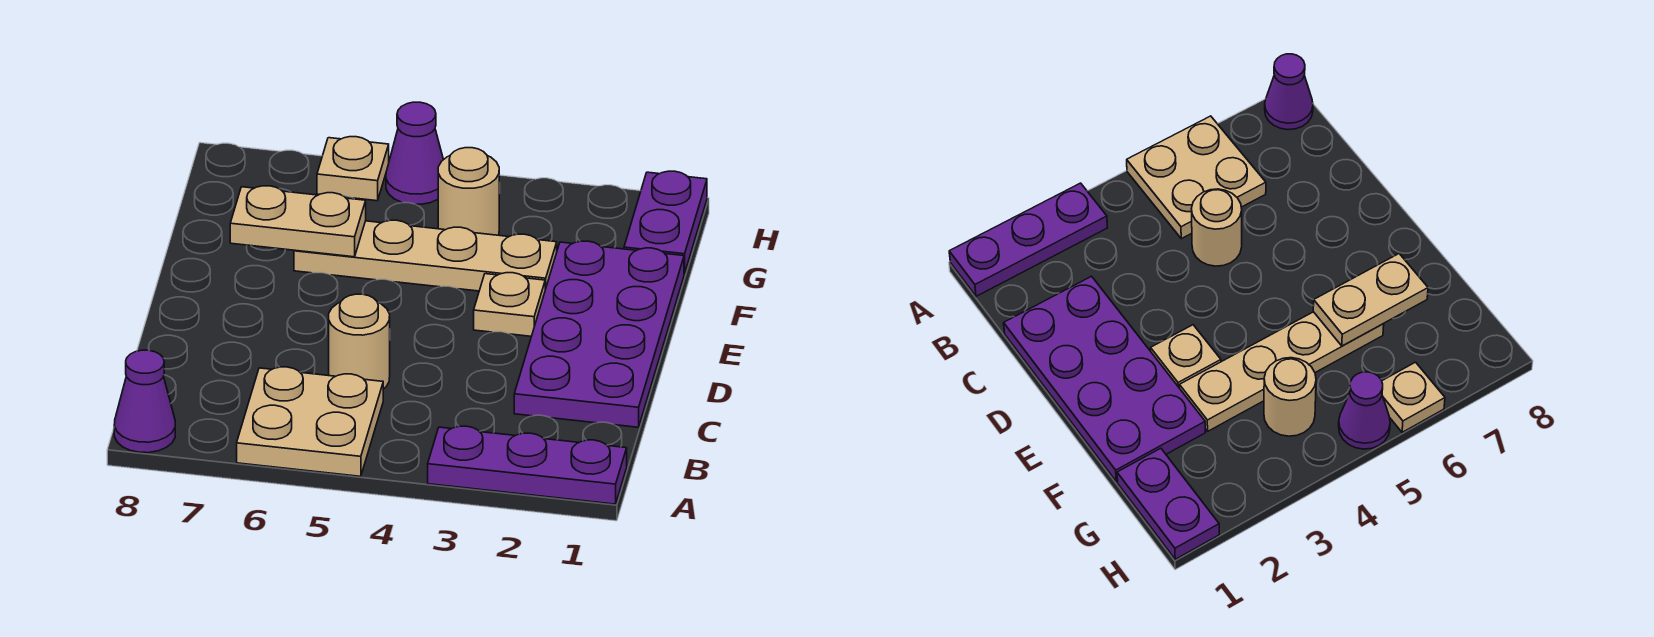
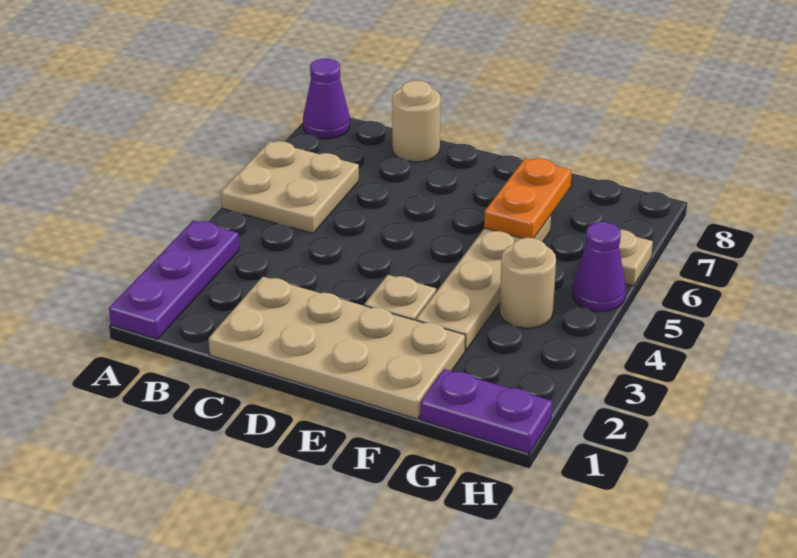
purple plate C1:F2 level 1 -> tan plate C1:F2 level 1
tan round brick C5 level 1 -> tan round brick C8 level 1
tan plate F6:F7 level 2 -> orange plate F6:F7 level 2

